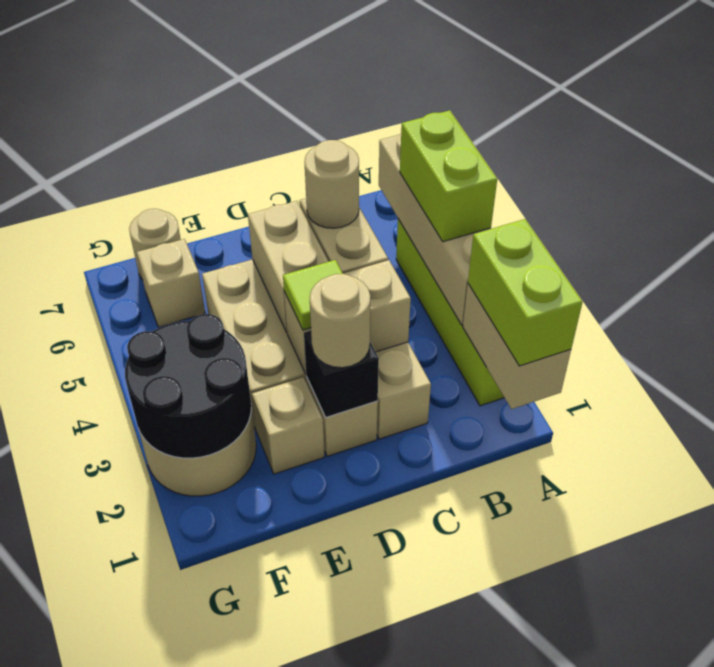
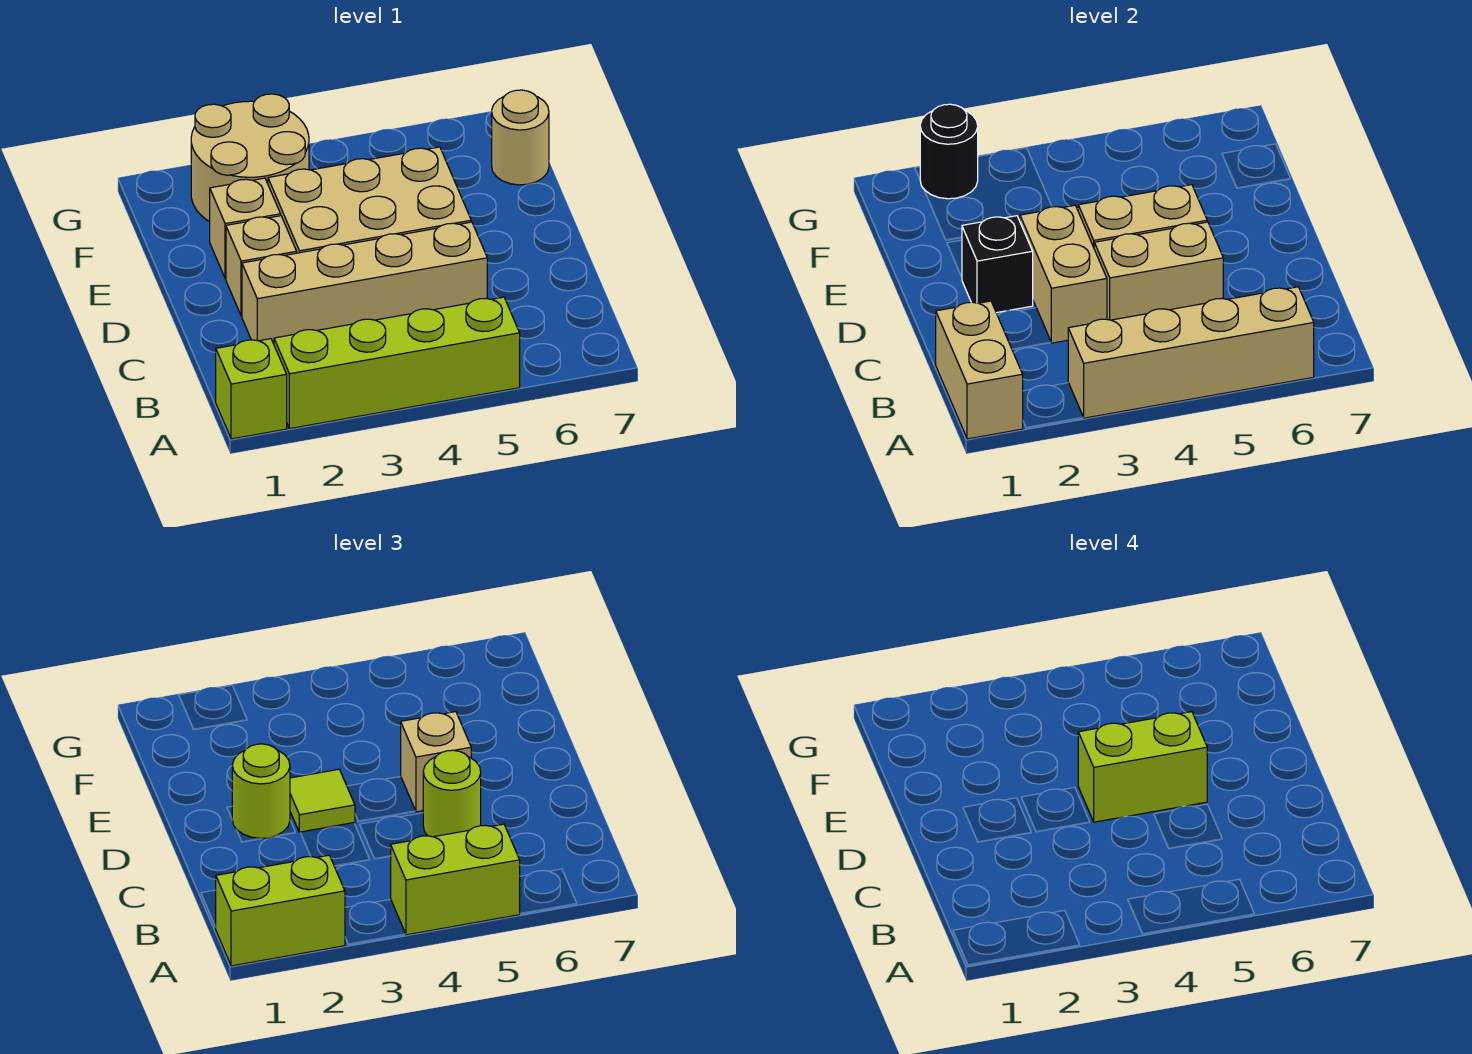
none -> lime brick A1 level 1
tan brick A1:A2 level 2 -> tan brick A1:B1 level 2
tan round brick C5 level 3 -> lime round brick C5 level 3
tan round brick D2 level 3 -> lime round brick D2 level 3
none -> lime brick D4:D5 level 4
black round brick F2:G3 level 2 -> black round brick G2 level 2
tan brick F6 level 1 -> tan brick D5 level 3

